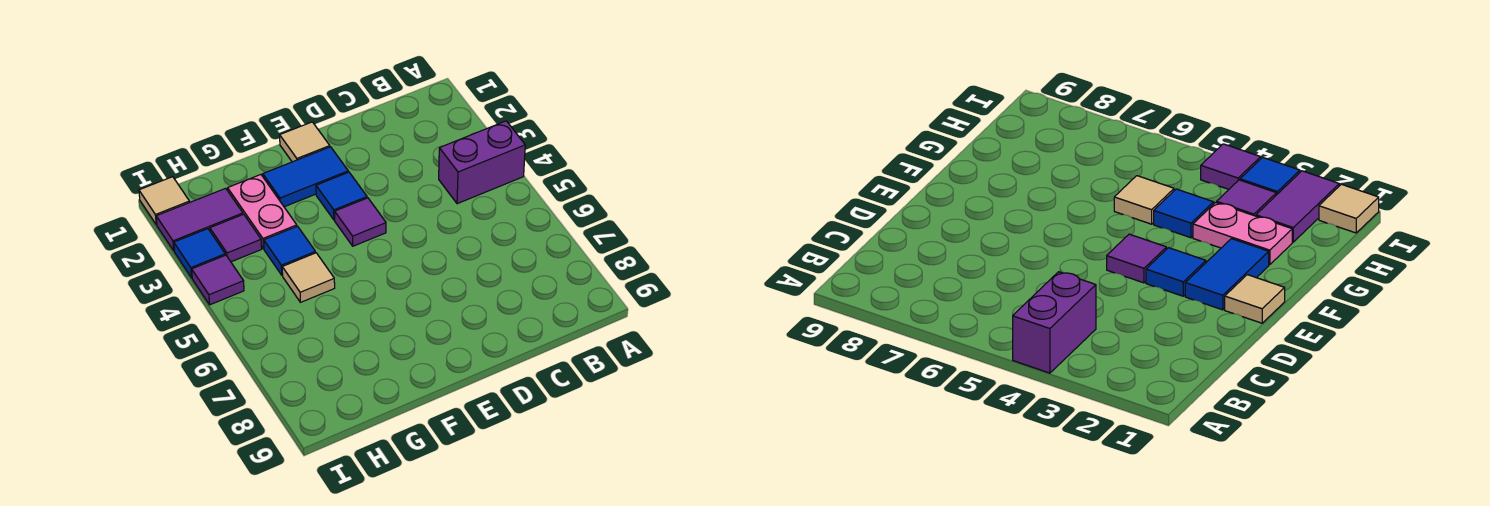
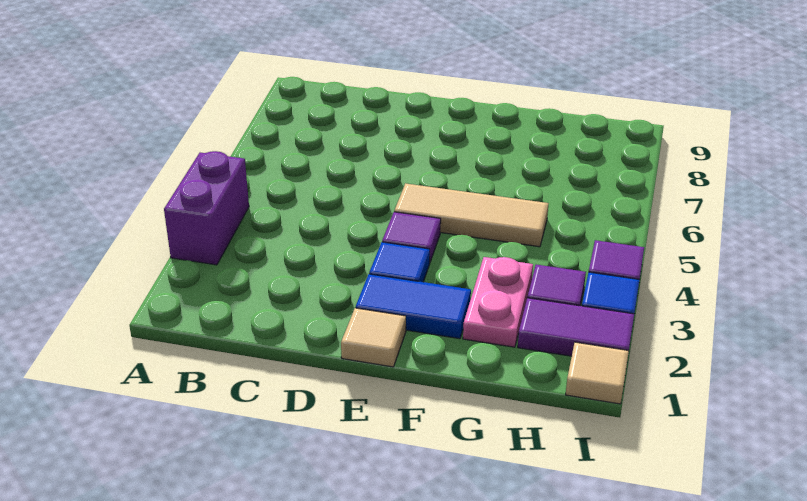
purple brick A4:B4 level 1 -> purple brick A3:A4 level 1
blue tile G4 level 1 -> none
tan tile G5 level 1 -> tan tile E5:G5 level 1

